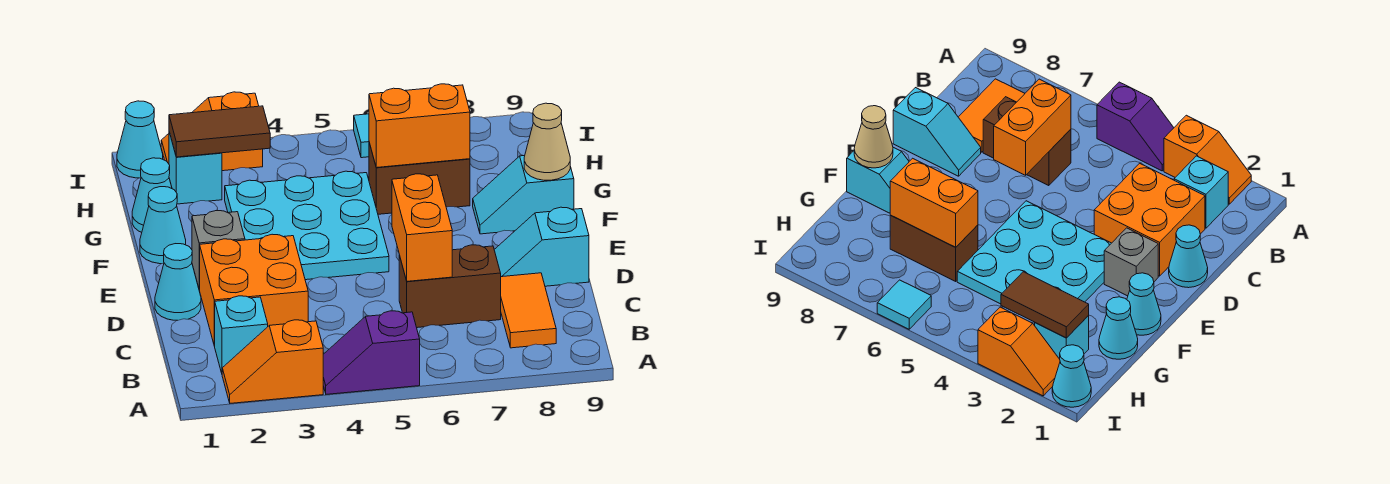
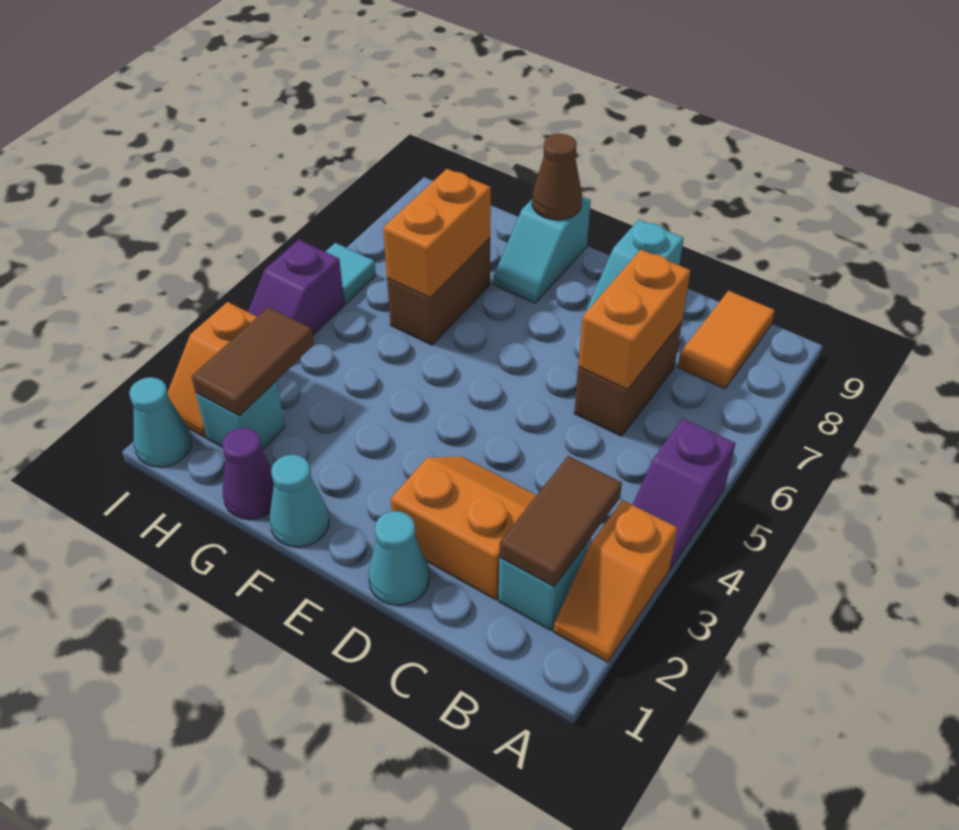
none -> brown tile B2:B3 level 2
orange tile B8:C8 level 1 -> orange tile B8:B9 level 1
orange brick C2:D3 level 1 -> orange slope C2:D3 level 1 top 2
orange brick C6:D6 level 2 -> orange brick C6:C7 level 2
grey brick E2 level 1 -> none
cyan plate E3:G5 level 1 -> none
tan cone F9 level 2 -> brown cone F9 level 2
cyan cone G1 level 1 -> purple cone G1 level 1
none -> purple slope I4:I5 level 1 top 5

